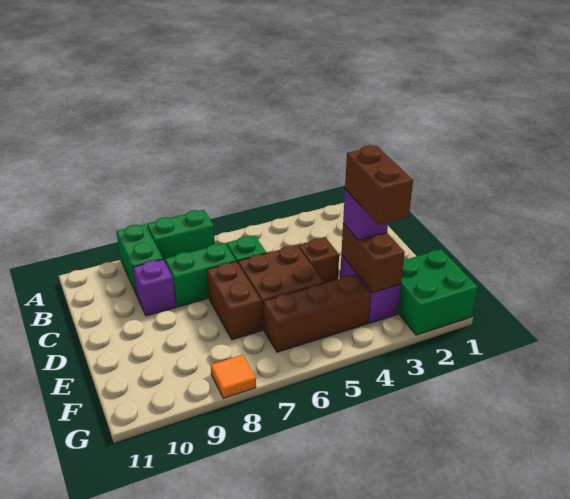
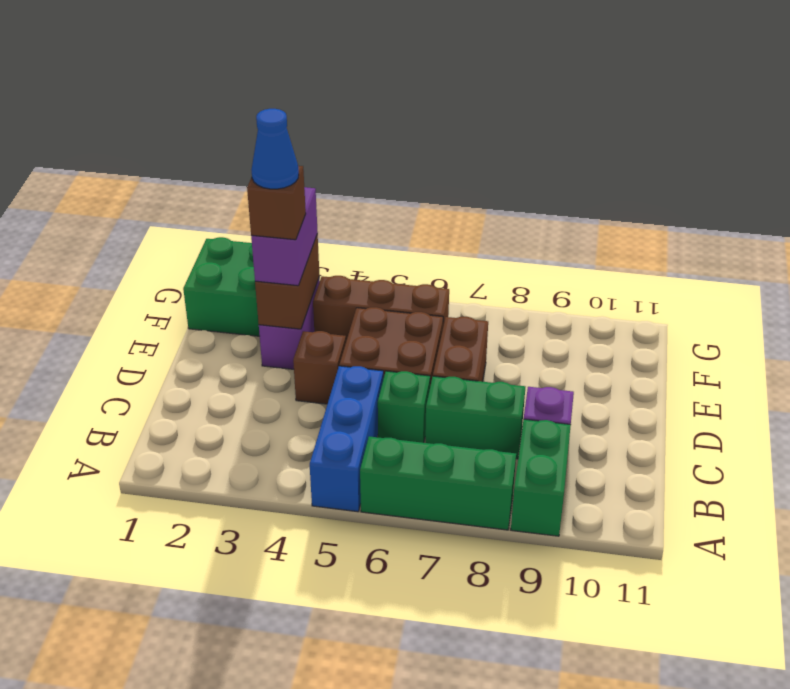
none -> blue brick A5:C5 level 1
green brick A7:A8 level 1 -> green brick A6:A8 level 1
purple brick E3 level 3 -> purple brick E3:F3 level 3
brown brick E3:F3 level 4 -> brown brick E3 level 4
none -> blue cone E3 level 5
orange tile G8 level 1 -> none

